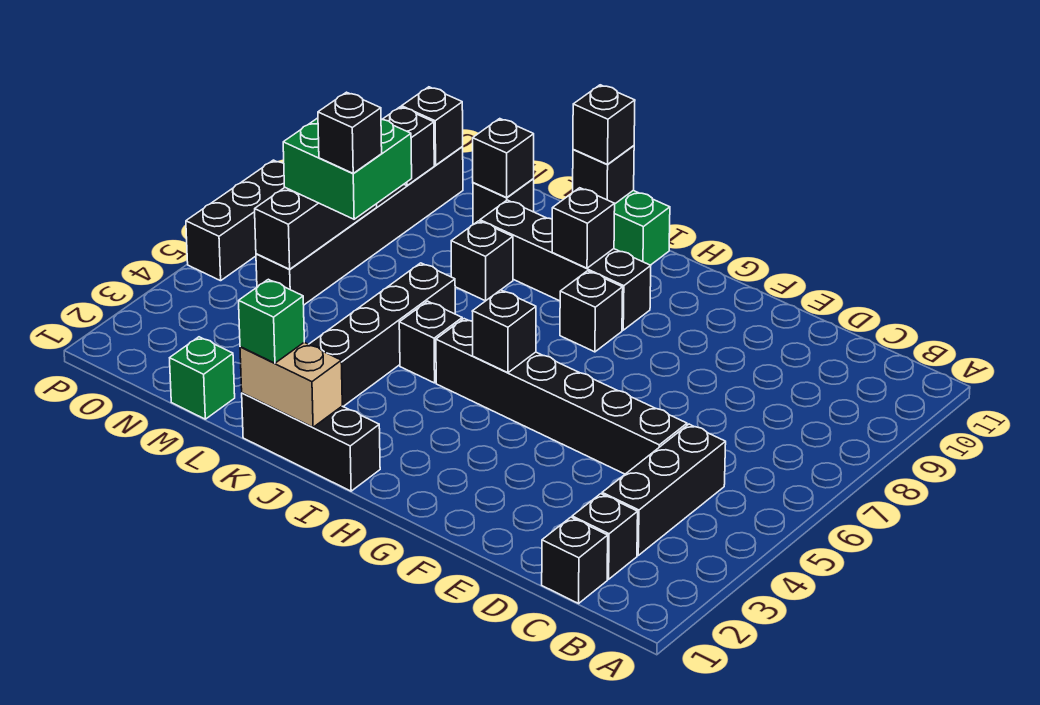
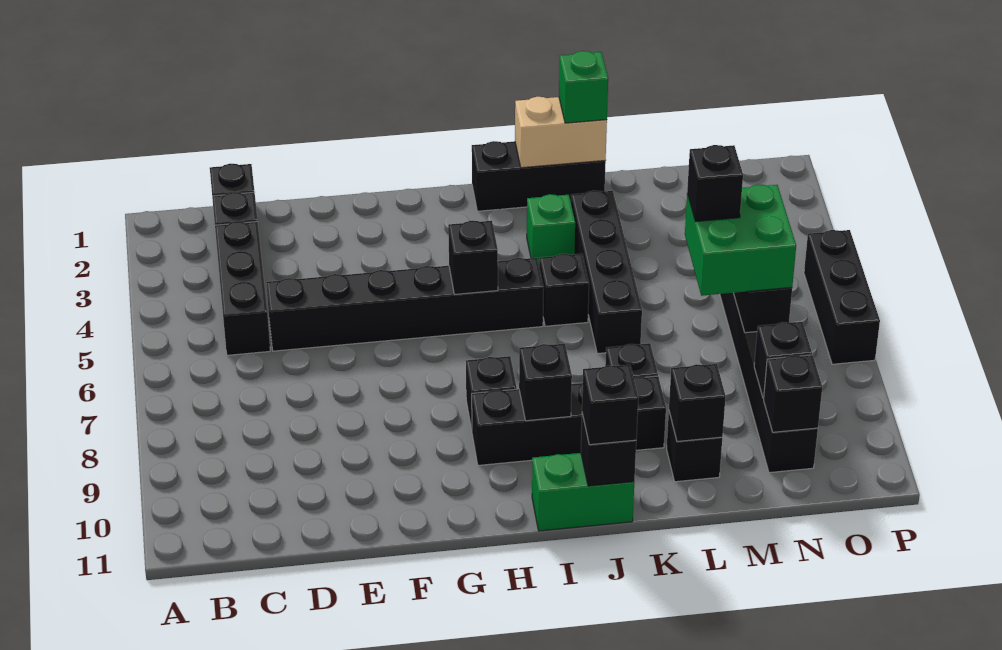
green brick M1 level 1 -> green brick J3 level 1

